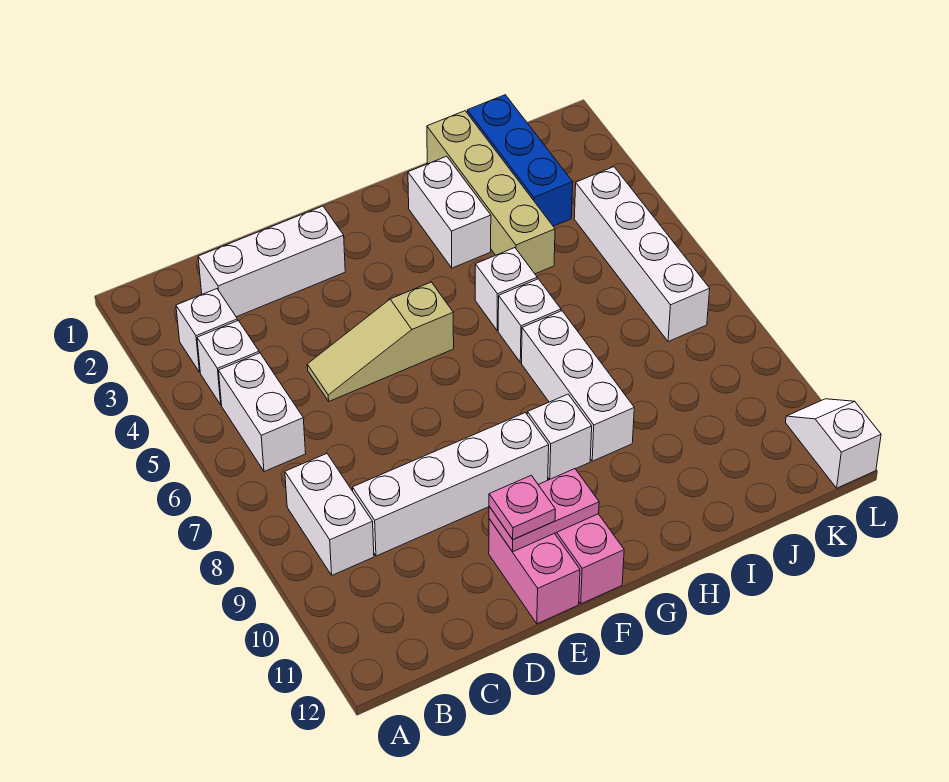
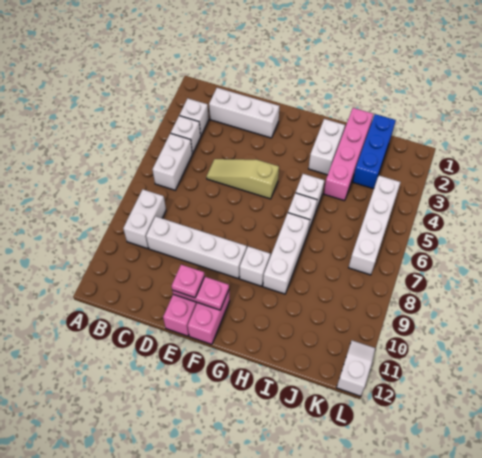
tan brick I1:I4 level 1 -> pink brick I1:I4 level 1

